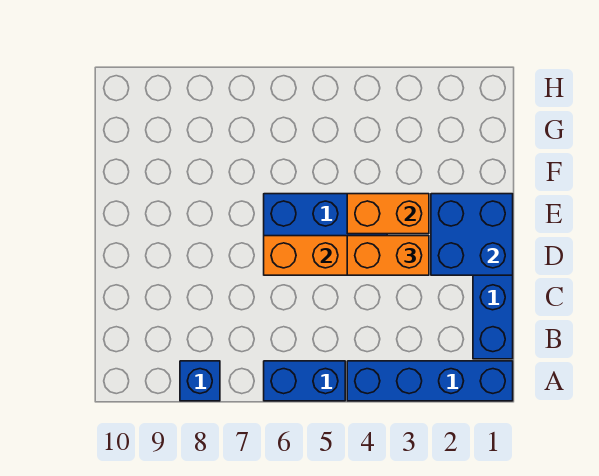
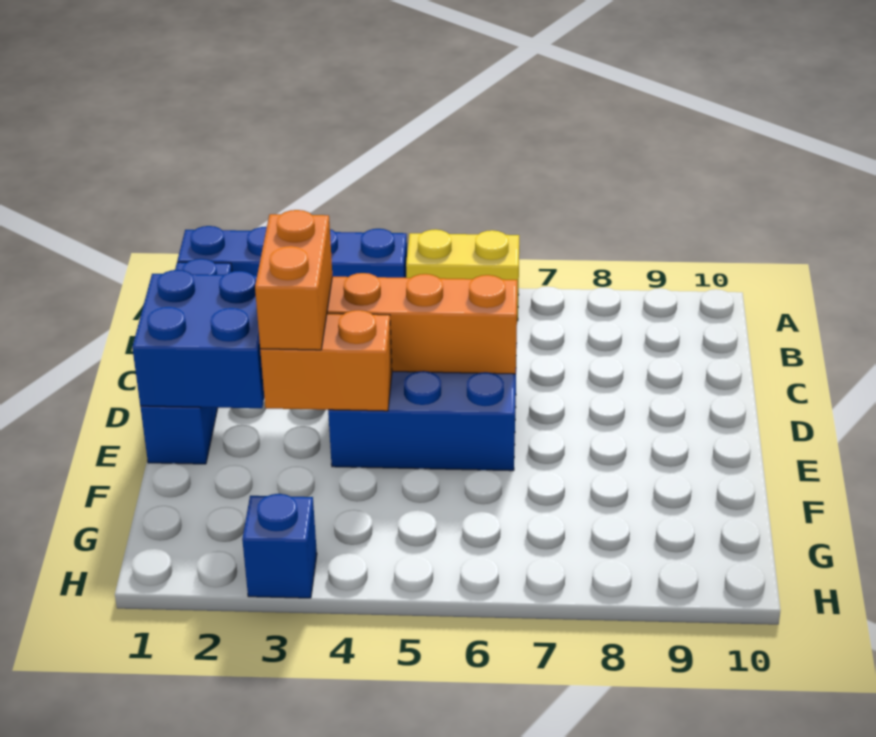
blue brick A5:A6 level 1 -> yellow brick A5:A6 level 1
blue brick A8 level 1 -> blue brick H3 level 1
orange brick D3:D4 level 3 -> orange brick D3:E3 level 3

